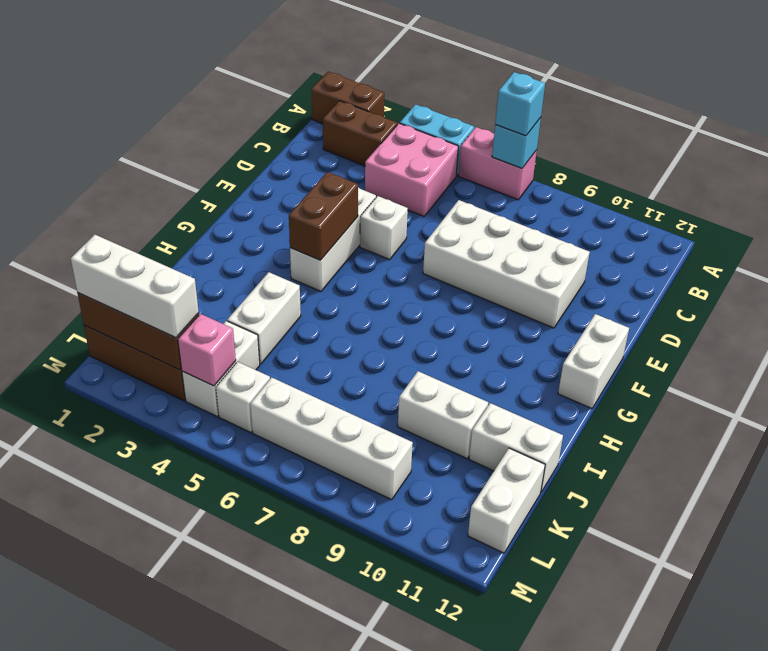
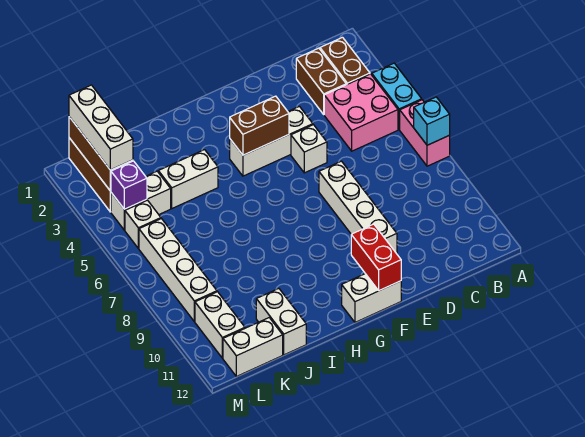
brown brick A1:A2 level 1 -> brown brick C2:C3 level 1
cyan brick A7 level 3 -> none
white brick D7:E10 level 1 -> white brick E7:E10 level 1
none -> red brick F11:F12 level 2
white brick J9:J10 level 1 -> white brick L10:L11 level 1
pink brick L4 level 2 -> purple brick L4 level 2

